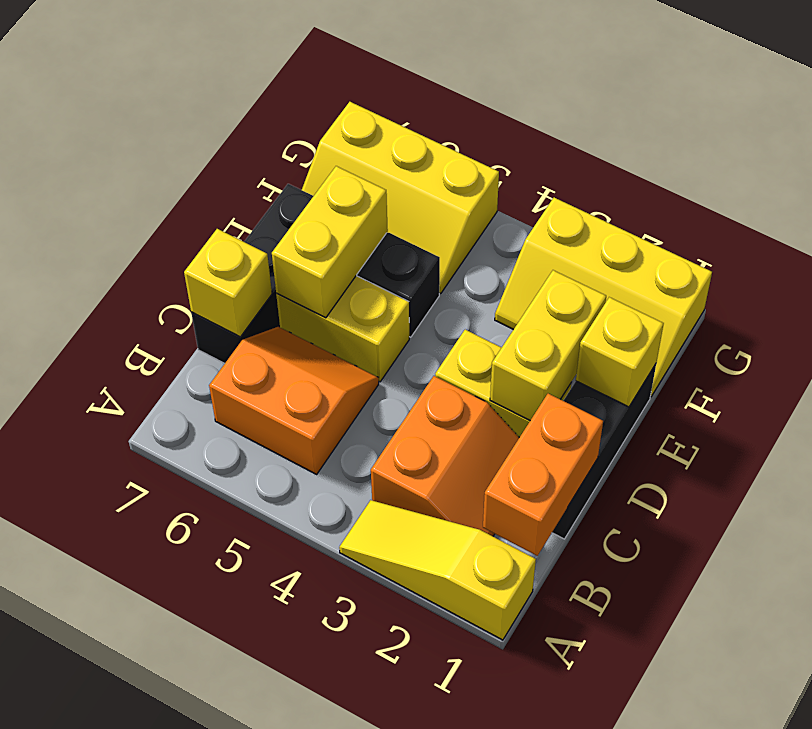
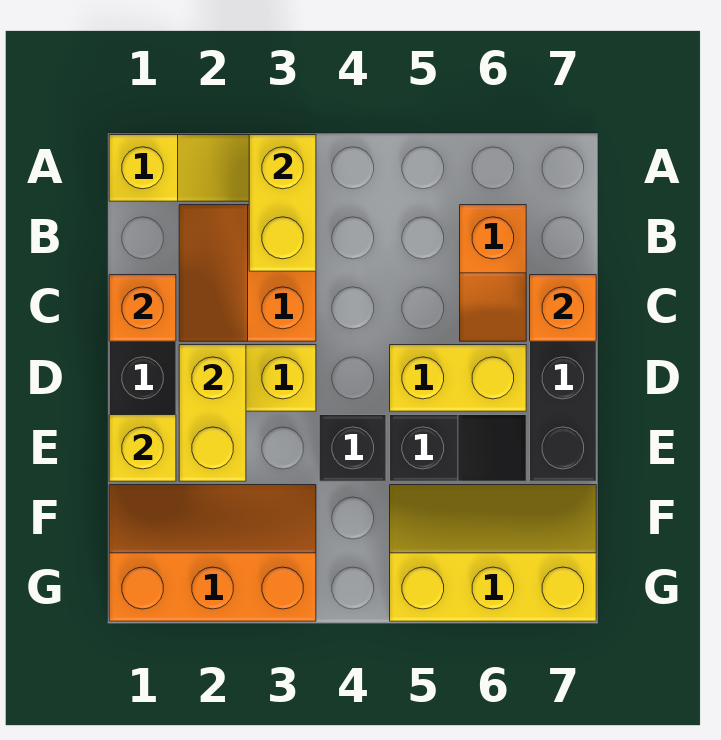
orange brick B1:C1 level 2 -> orange brick C1 level 2
orange slope B5:C6 level 1 top B -> orange slope B6:C6 level 1 top B
yellow brick C7 level 2 -> orange brick C7 level 2
yellow brick D6:E6 level 2 -> yellow brick A3:B3 level 2
none -> black brick E4 level 1
yellow slope F1:G3 level 1 top G -> orange slope F1:G3 level 1 top G

